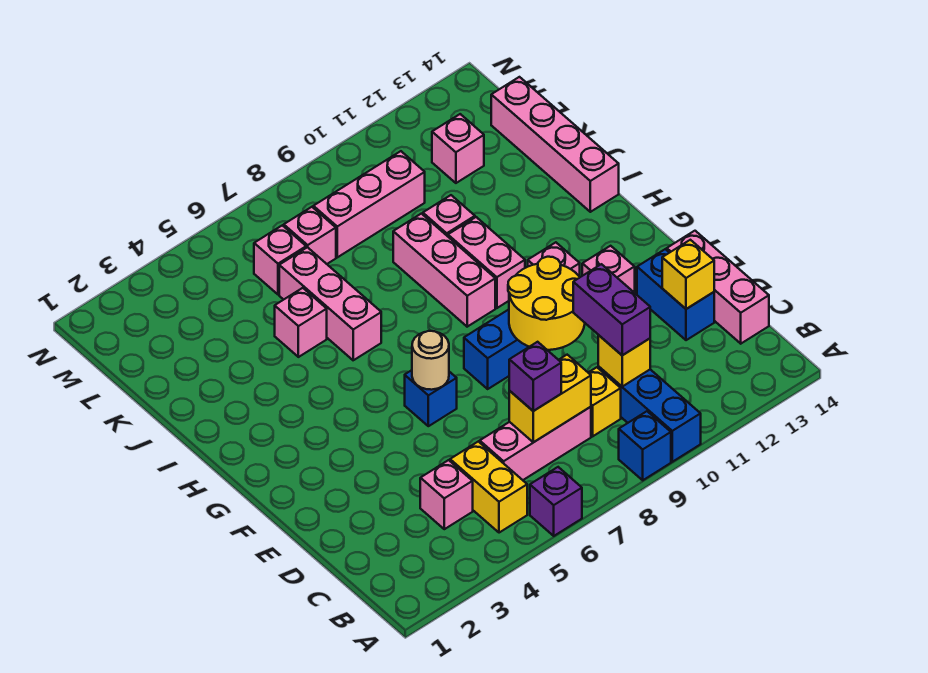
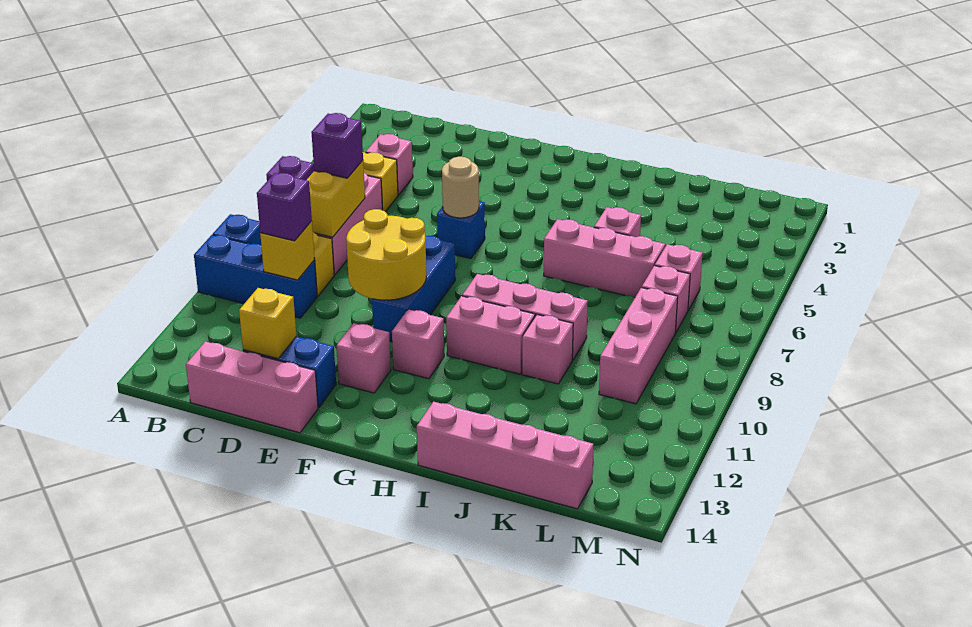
purple brick C10:D10 level 3 -> purple brick C10 level 3
pink brick L12 level 1 -> none

